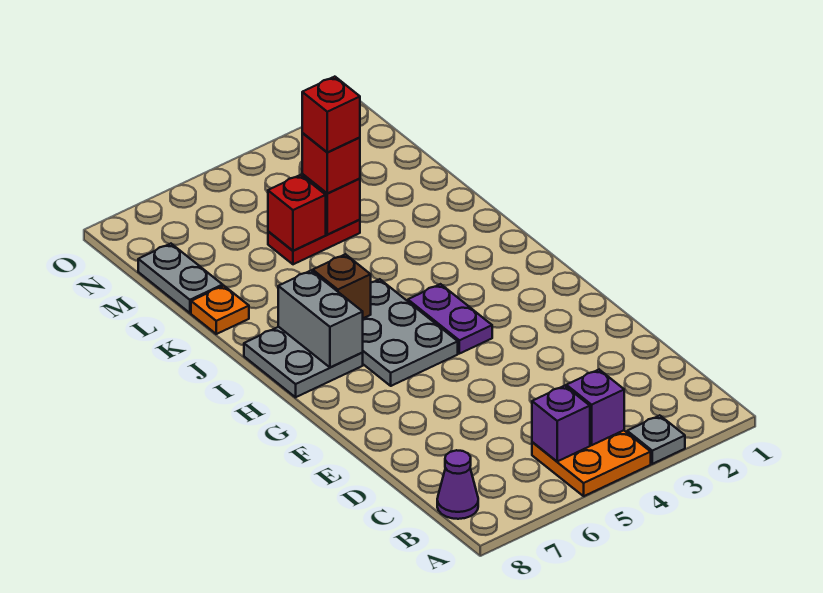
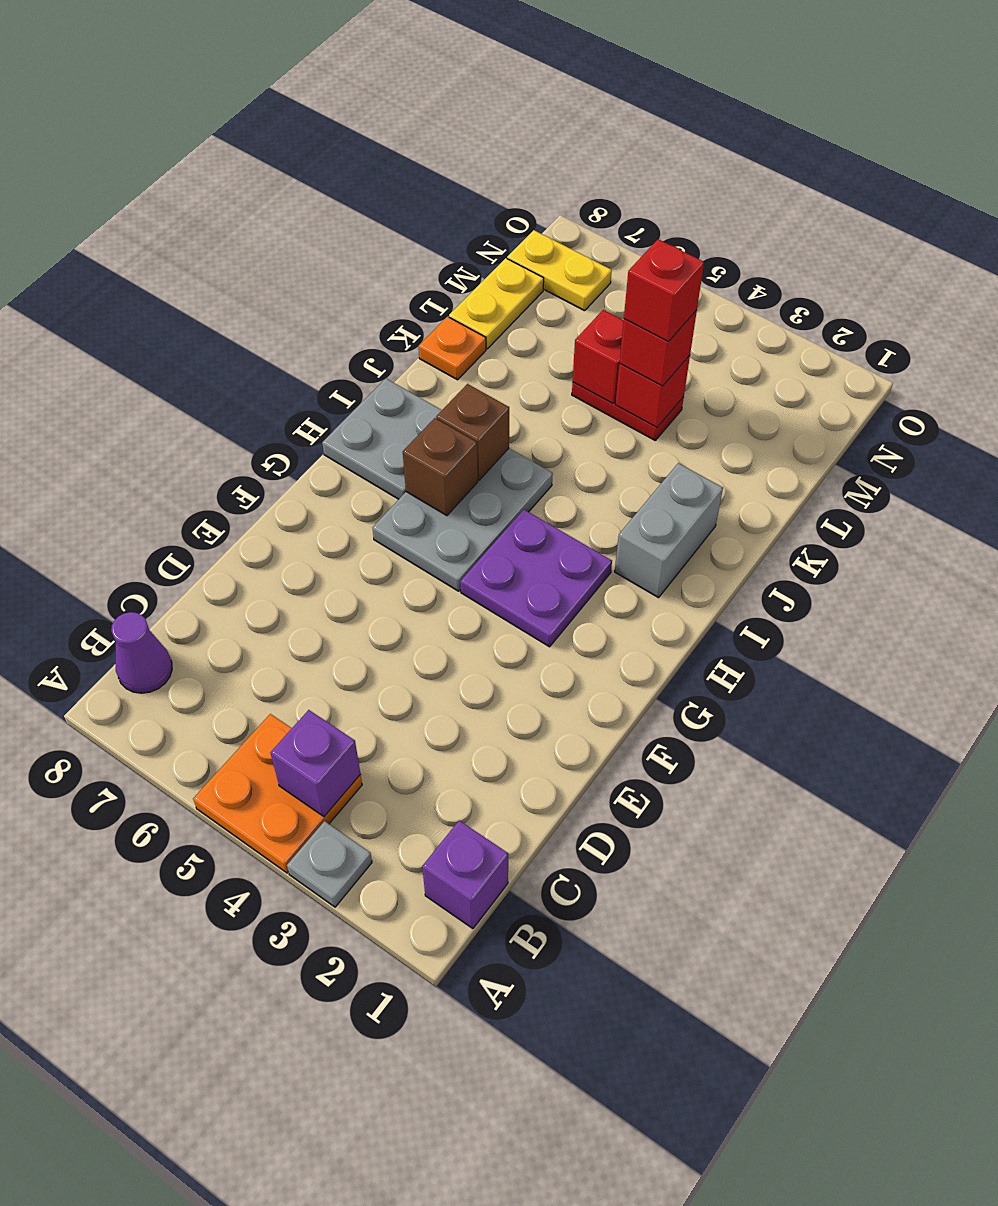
purple brick B5 level 2 -> purple brick B1 level 1
purple plate G4:H4 level 1 -> purple plate G3:H4 level 1
none -> brown brick H6 level 2
grey brick H7:I7 level 2 -> grey brick I2:J2 level 1
grey plate L8:M8 level 1 -> yellow plate L8:M8 level 1
none -> yellow plate N7:N8 level 1

